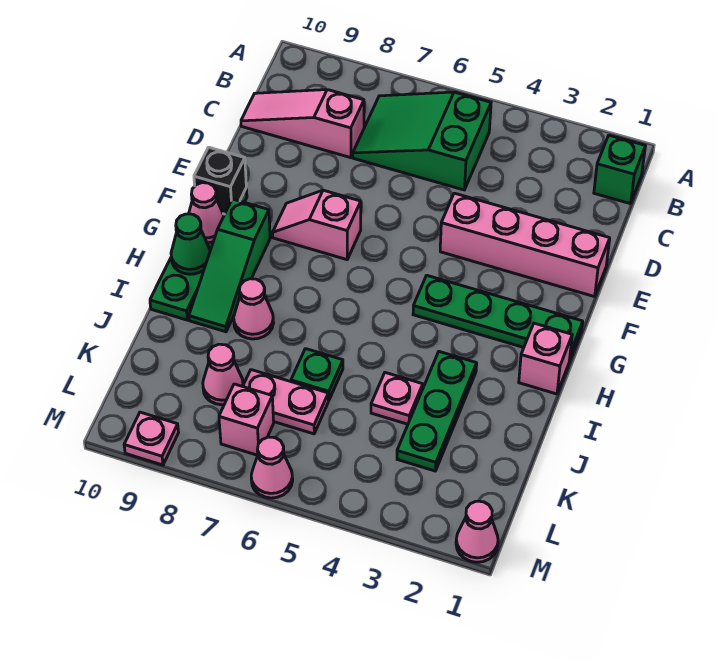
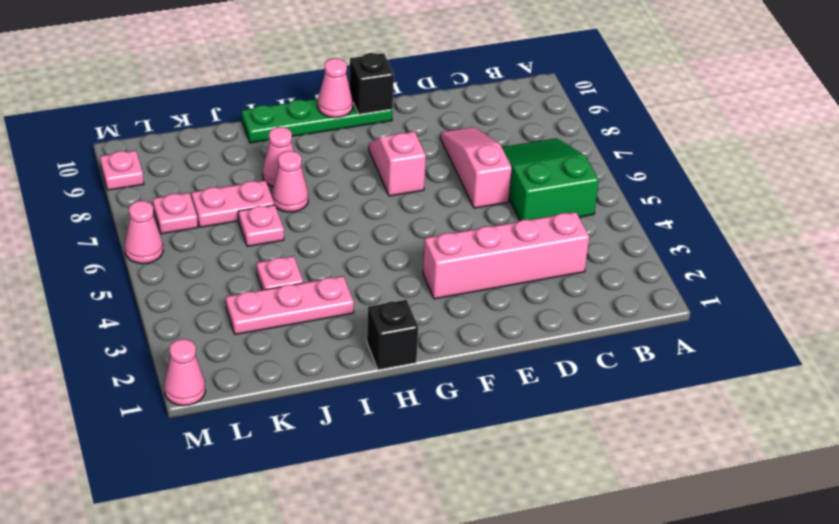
green brick B1 level 1 -> none
pink slope C8:C10 level 1 top 8 -> pink slope D6:D8 level 1 top 6
pink brick E1:E4 level 1 -> pink brick C3:F3 level 1
green plate G1:G4 level 1 -> none
green slope G9:I9 level 1 top G -> none
pink brick H1 level 1 -> black brick H1 level 1
green cone H10 level 2 -> none
green plate I3:K3 level 1 -> pink plate I3:K3 level 1
green plate J6 level 1 -> pink plate J6 level 1
pink plate K6:K7 level 1 -> pink plate J7:K7 level 1
pink cone K8 level 1 -> pink cone I7 level 1
pink brick L7 level 1 -> pink plate L7 level 1

